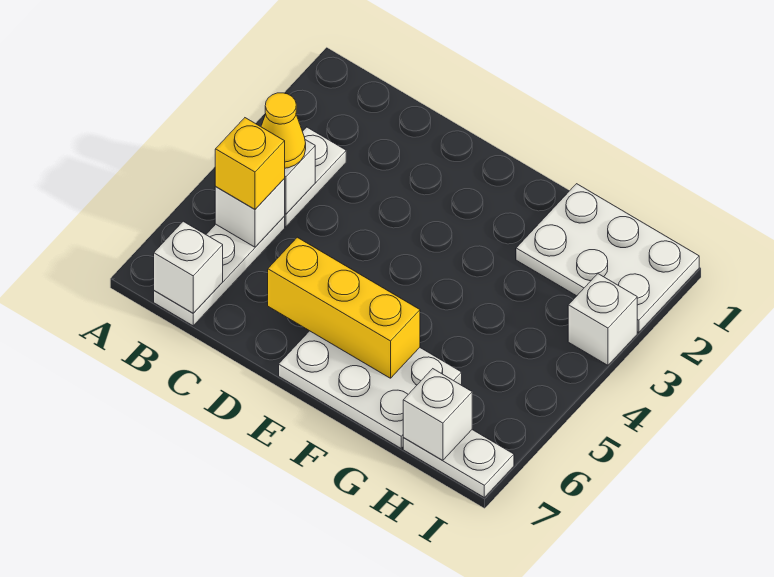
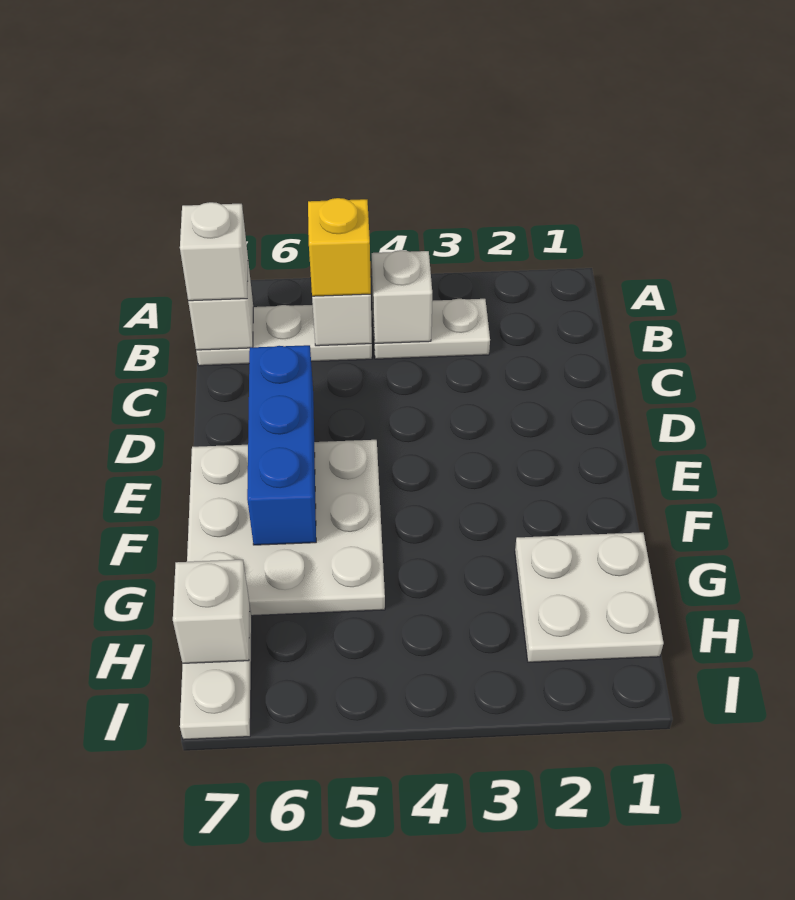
yellow cone B4 level 3 -> none
yellow brick D6:F6 level 2 -> blue brick D6:F6 level 2
white plate E6:G7 level 1 -> white plate E5:G7 level 1
white plate G1:I2 level 1 -> white plate G1:H2 level 1
white brick I3 level 1 -> white brick B7 level 3

